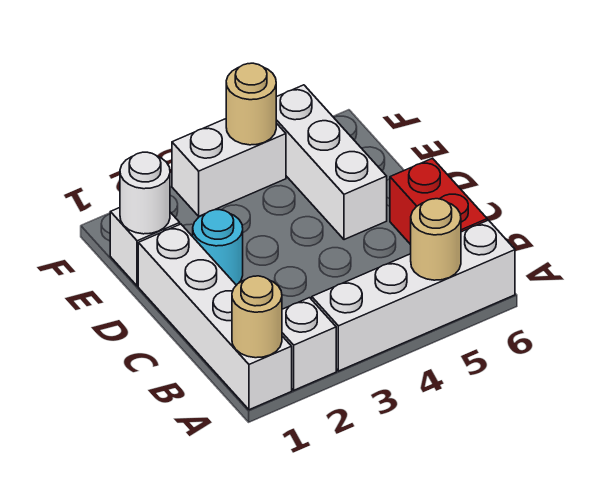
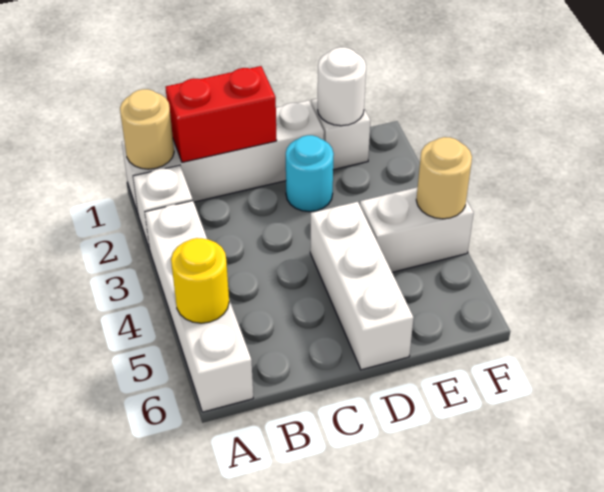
tan round brick A5 level 2 -> yellow round brick A5 level 2
red brick B6:C6 level 1 -> red brick B1:C1 level 2
white brick D5:F5 level 1 -> white brick D4:D6 level 1
white brick F3:F4 level 1 -> white brick E4:F4 level 1

